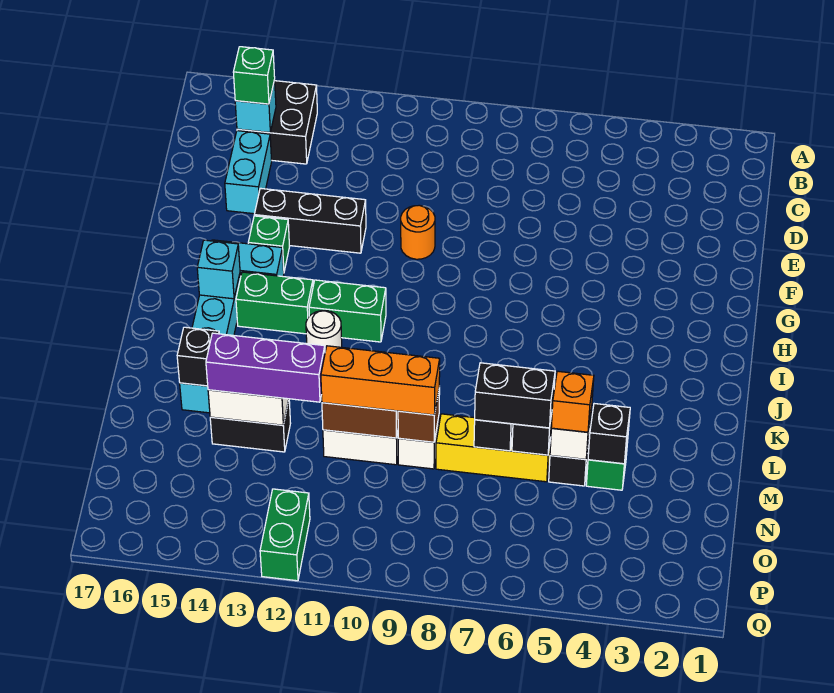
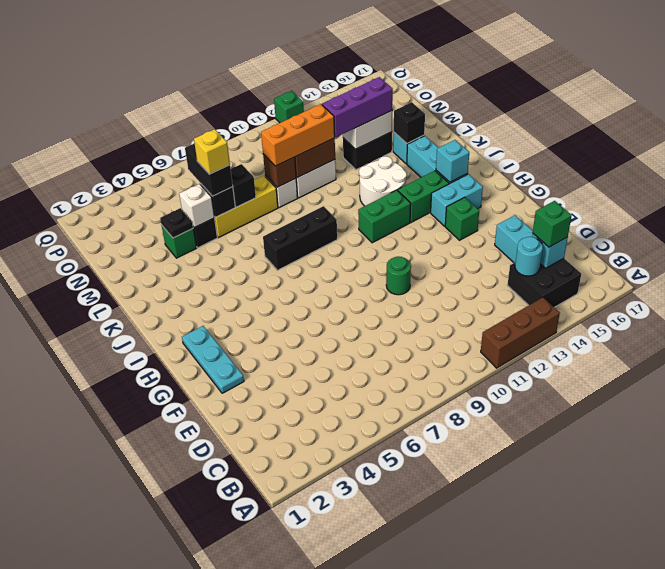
none -> brown brick A11:A13 level 1
none -> cyan round brick C14 level 2
none -> cyan plate F2:H2 level 1
orange round brick F10 level 1 -> green round brick F10 level 1
black brick F12:F14 level 1 -> black brick J7:J9 level 1
white round brick J12 level 1 -> white round brick J12:K13 level 1
black brick M4 level 2 -> black plate M4 level 2
orange brick M5 level 3 -> none
black brick M6:M7 level 3 -> black brick M6:N6 level 3
none -> yellow brick M6 level 4
green brick P12:Q12 level 1 -> green brick Q12 level 1

